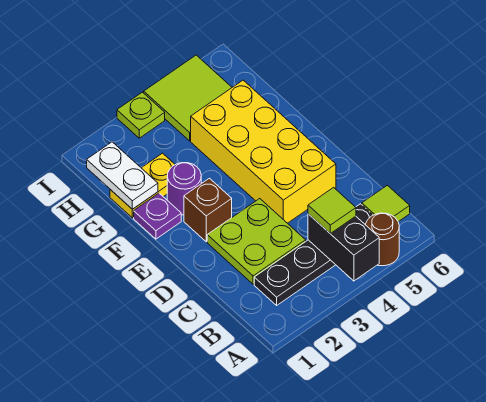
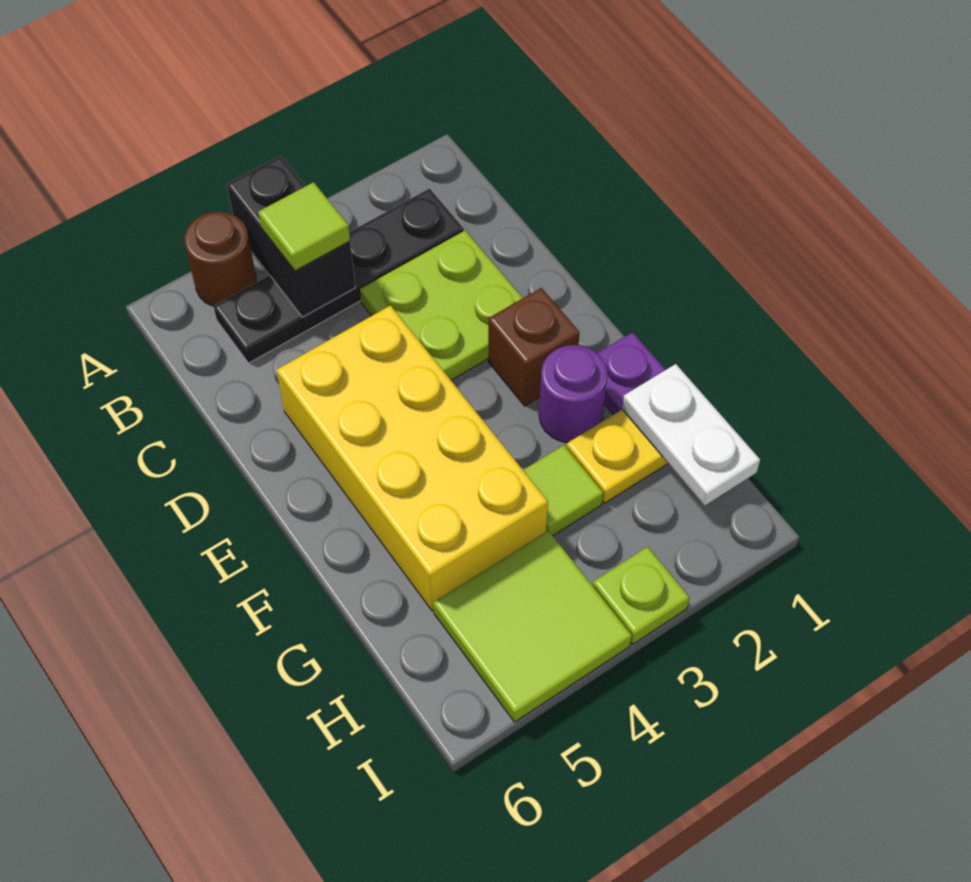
lime tile B6 level 1 -> lime tile G3 level 1

